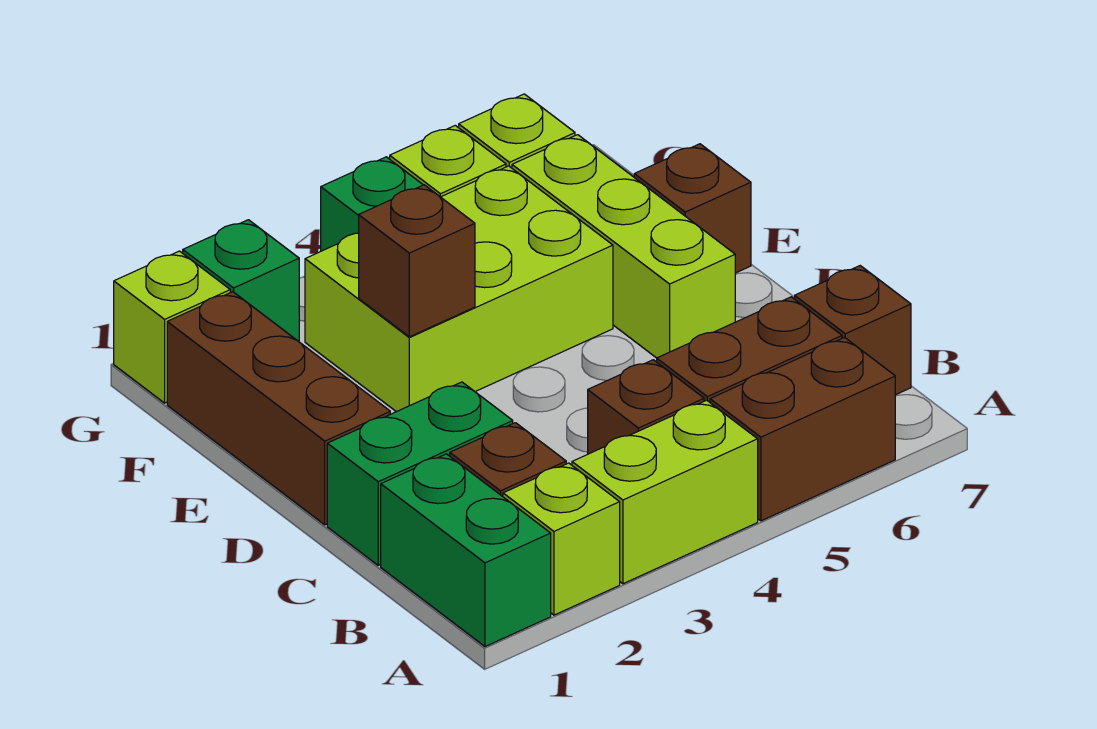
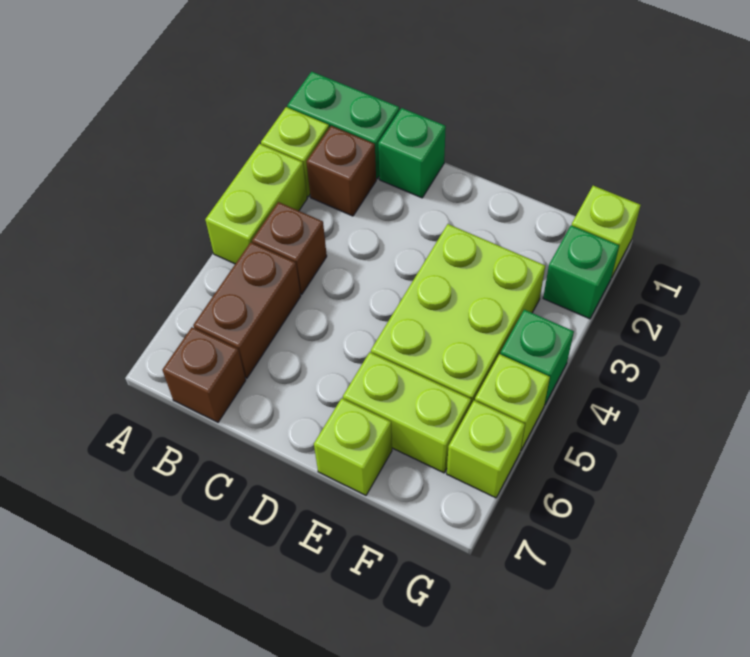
brown brick A5:A6 level 1 -> none
green brick C1:C2 level 1 -> green brick C1 level 1
brown brick D1:F1 level 1 -> none
lime brick D6:F6 level 1 -> lime brick E6:F6 level 1
brown brick E3 level 2 -> none
brown brick E7 level 1 -> lime brick E7 level 1

